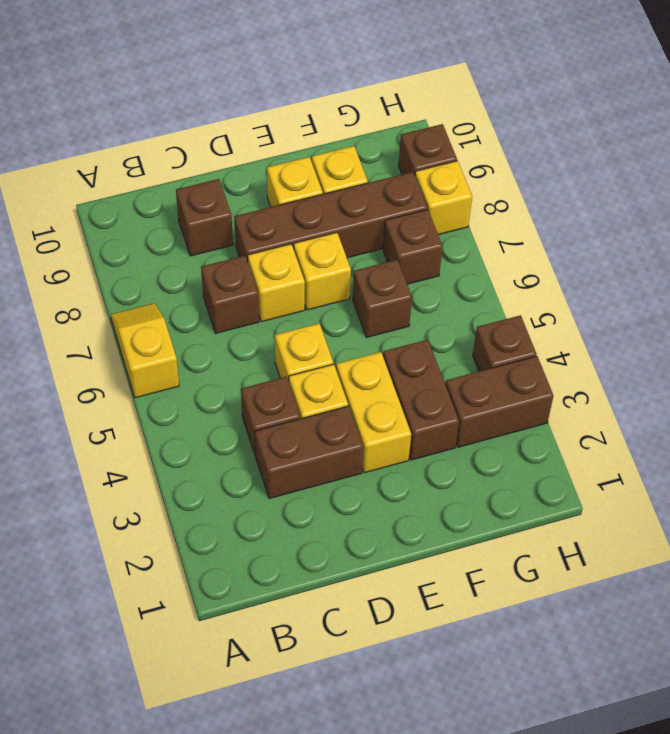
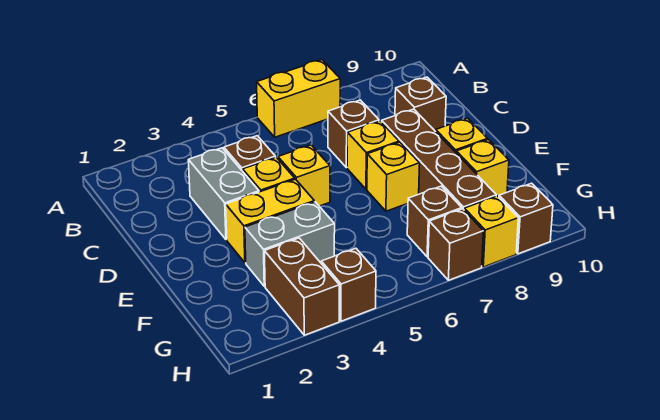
yellow slope A6:A7 level 1 top 6 -> yellow brick A6:A7 level 1
brown brick C3:D3 level 1 -> grey brick C3:D3 level 1
brown brick F3:F4 level 1 -> grey brick F3:F4 level 1
brown brick F6 level 1 -> brown brick H7 level 1

